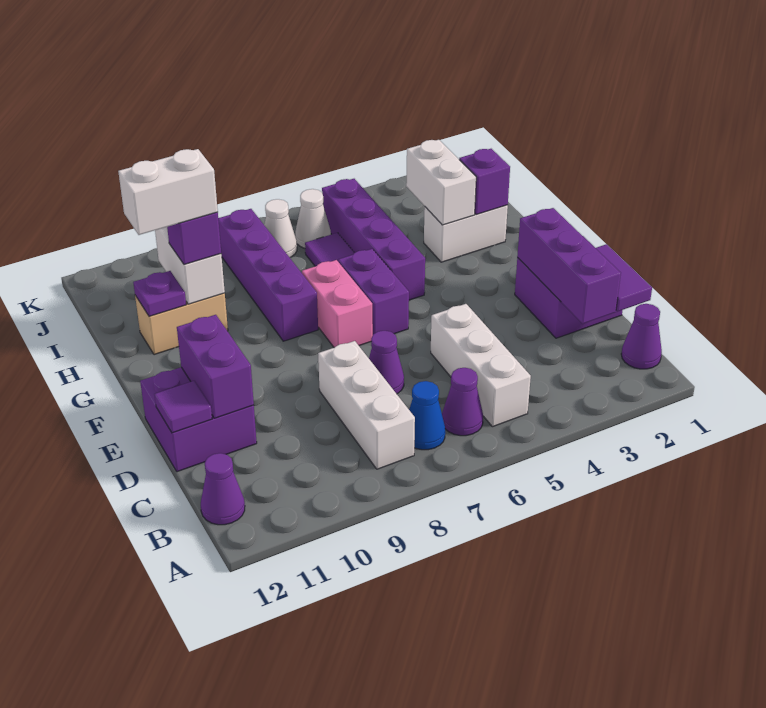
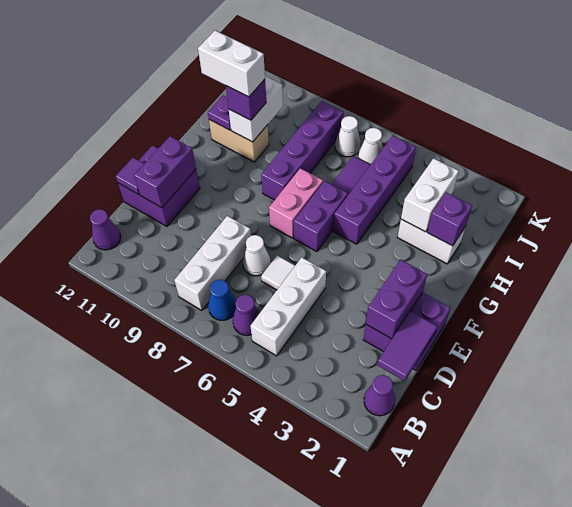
purple brick C2:E2 level 2 -> purple brick D2:E2 level 2
none -> white tile D6 level 1
purple cone D7 level 1 -> white cone D7 level 1

